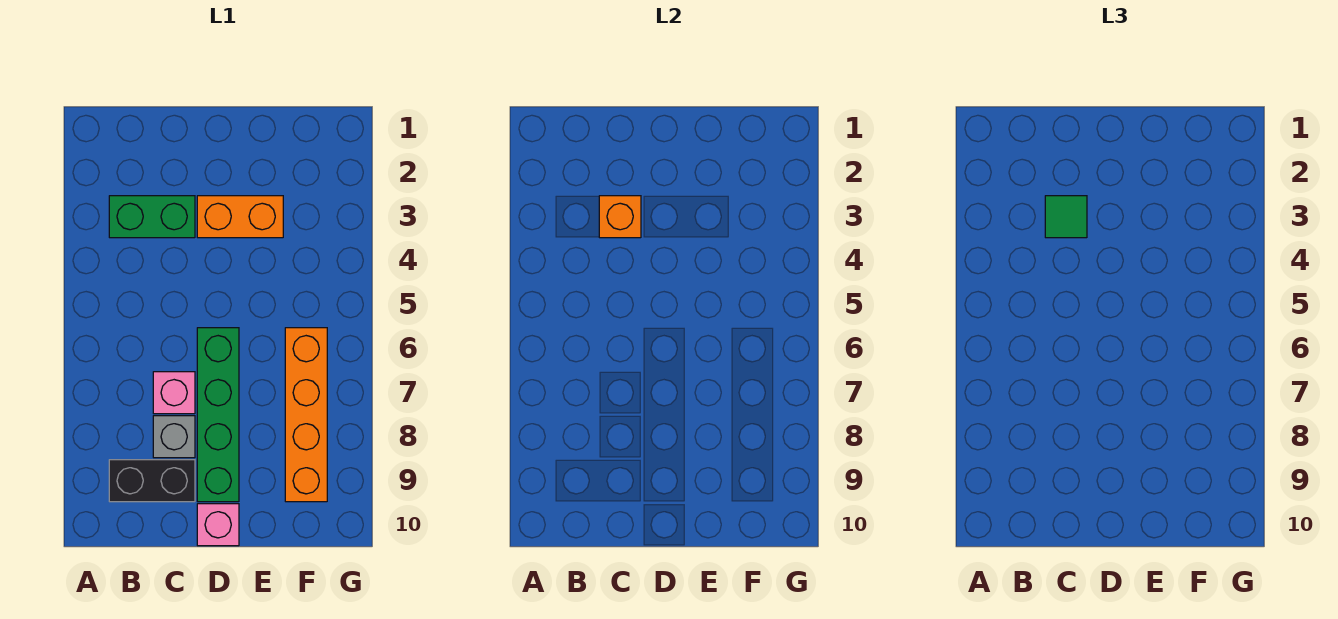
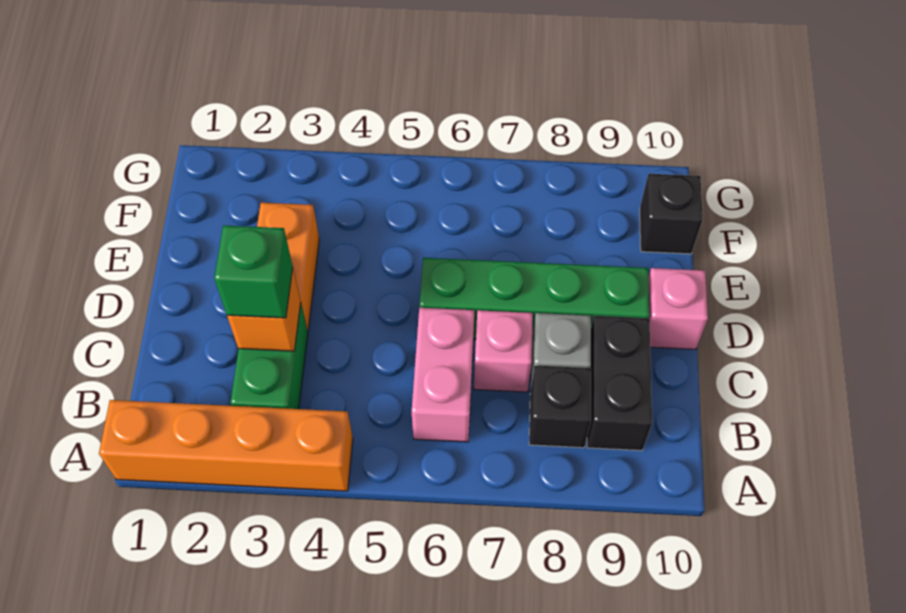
none -> pink brick B6:C6 level 1
none -> black brick B8 level 1
green tile C3 level 3 -> green brick C3 level 3
orange brick F6:F9 level 1 -> orange brick A1:A4 level 1
none -> black brick F10 level 1

